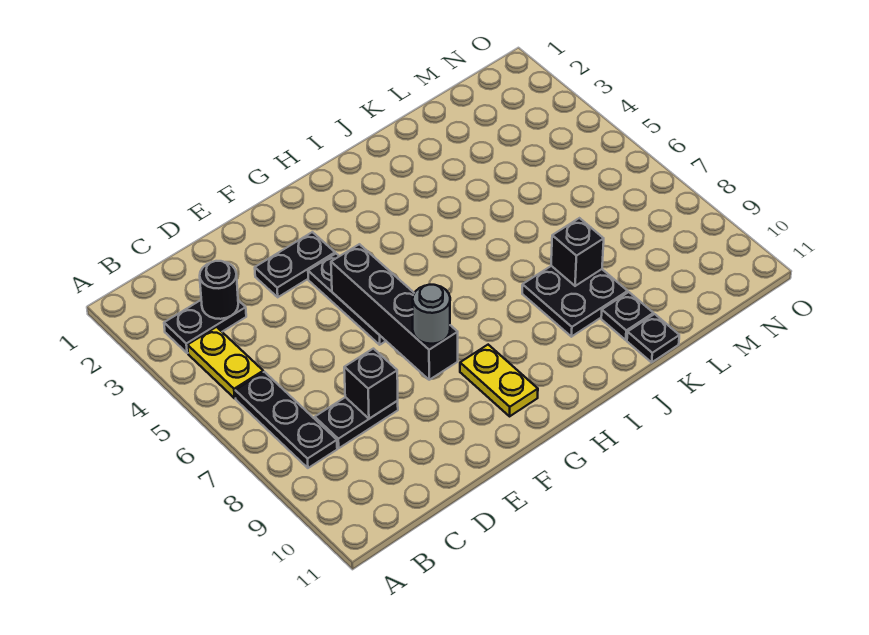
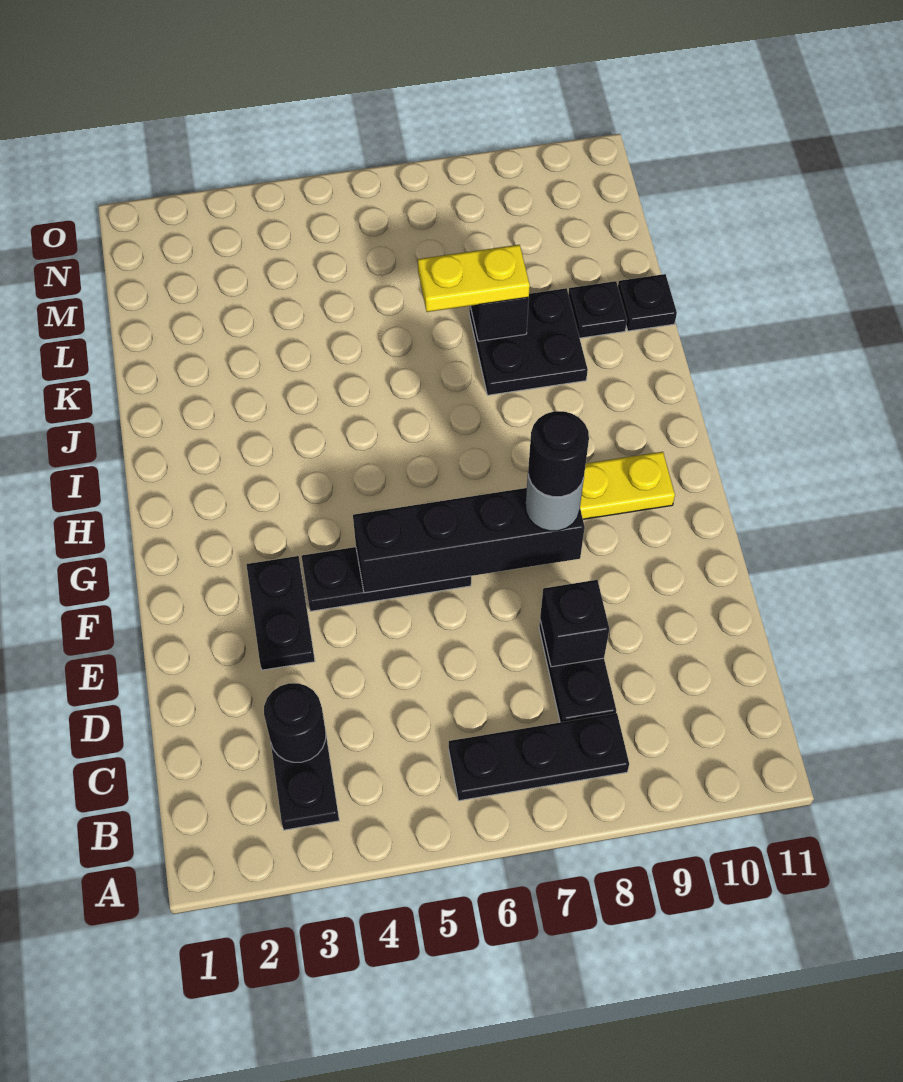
yellow plate B4:B5 level 1 -> yellow plate K7:K8 level 3
none -> black round brick F8 level 4

